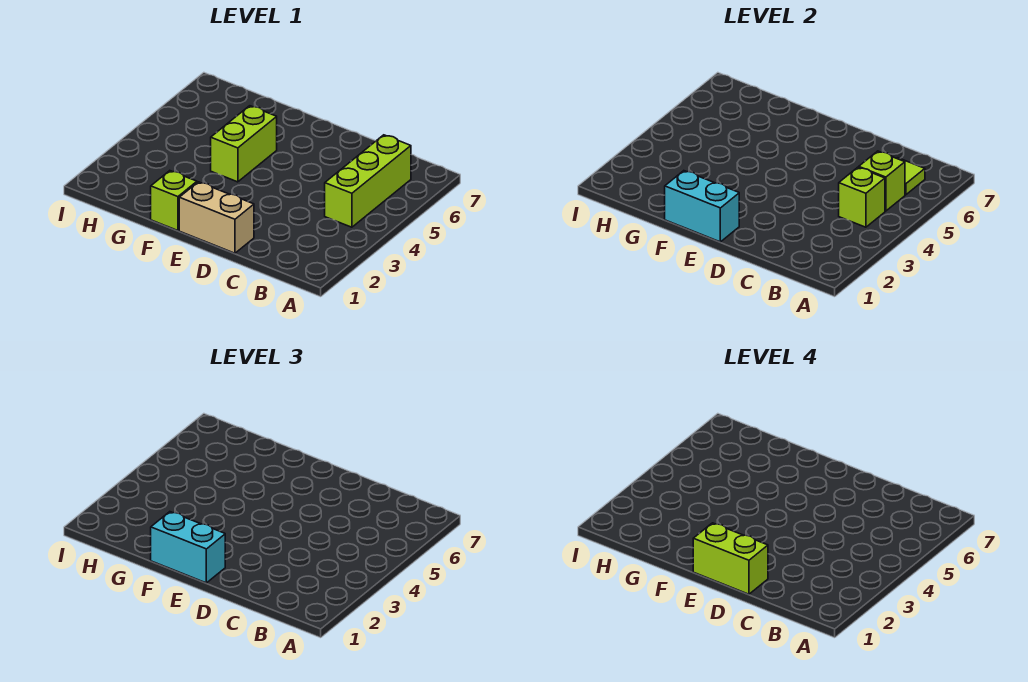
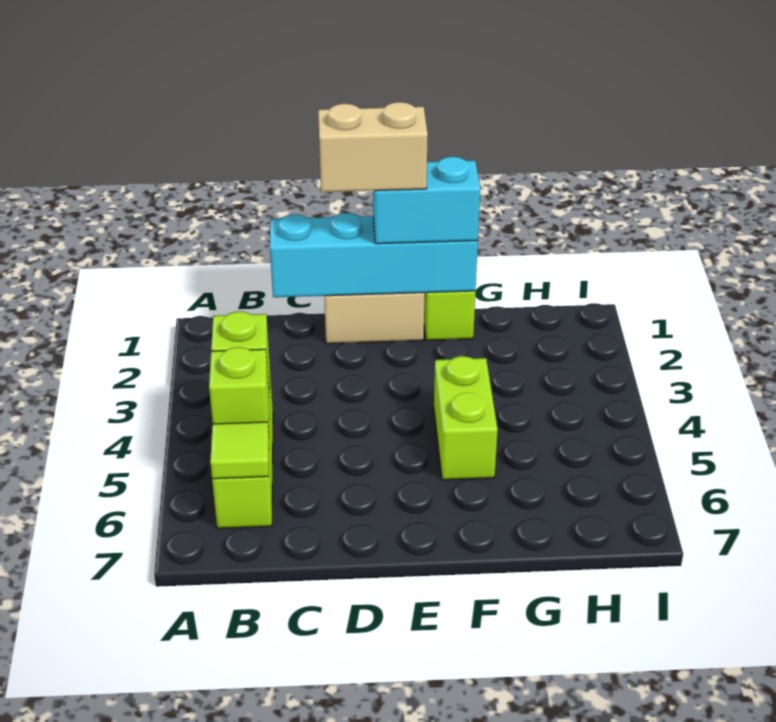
lime brick D1:E1 level 4 -> tan brick D1:E1 level 4
cyan brick E1:F1 level 2 -> cyan brick C1:F1 level 2

